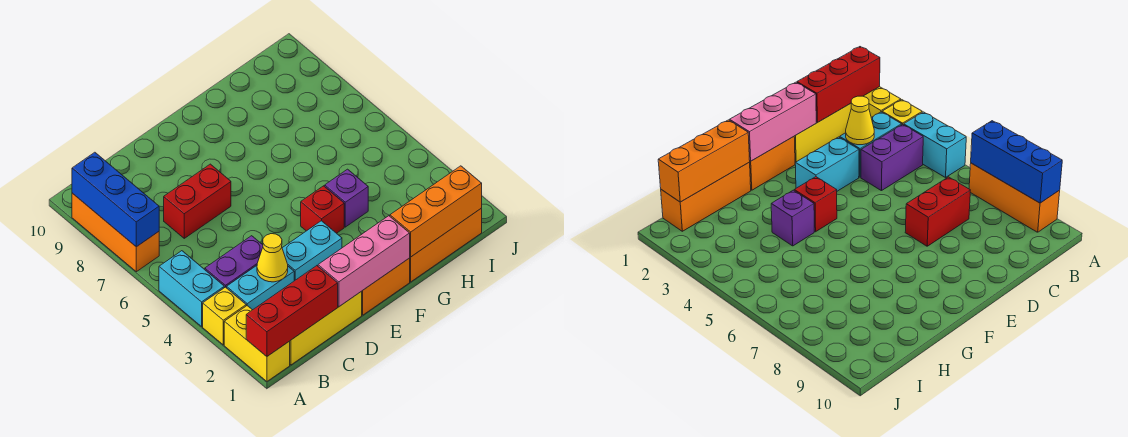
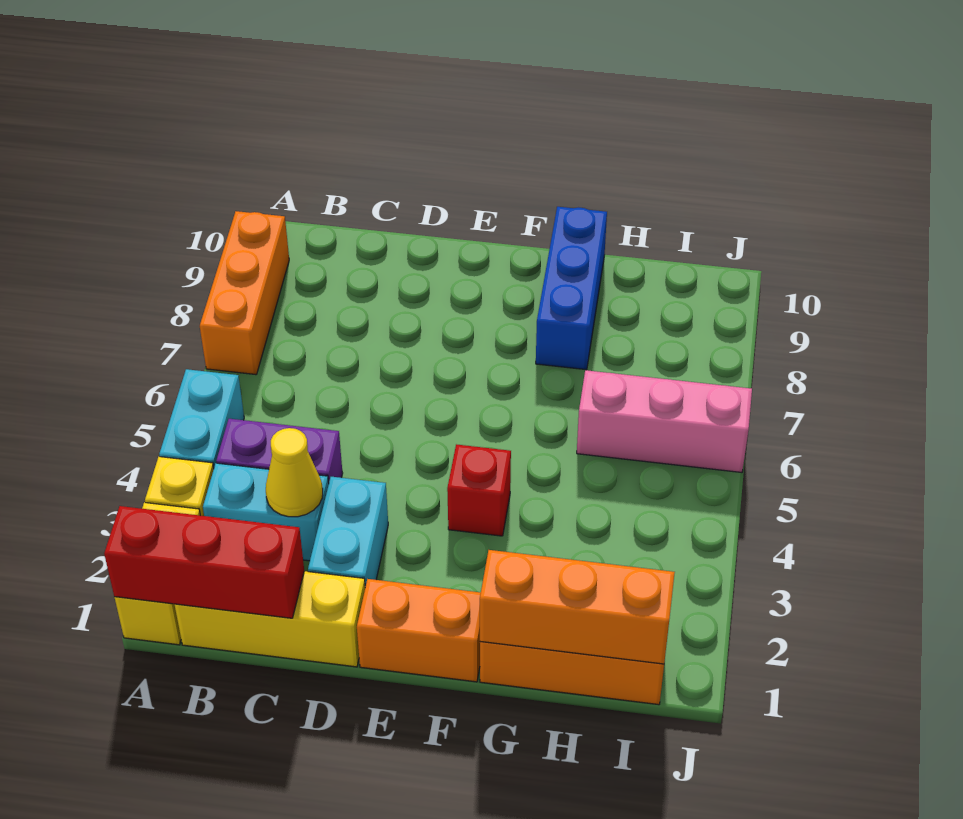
blue brick A7:A9 level 2 -> blue brick G8:G10 level 1
red brick C7:D7 level 1 -> none
pink brick D1:F1 level 2 -> pink brick H6:J6 level 1
cyan brick D3:E3 level 1 -> cyan brick D2:D3 level 1
purple brick G4 level 1 -> none

